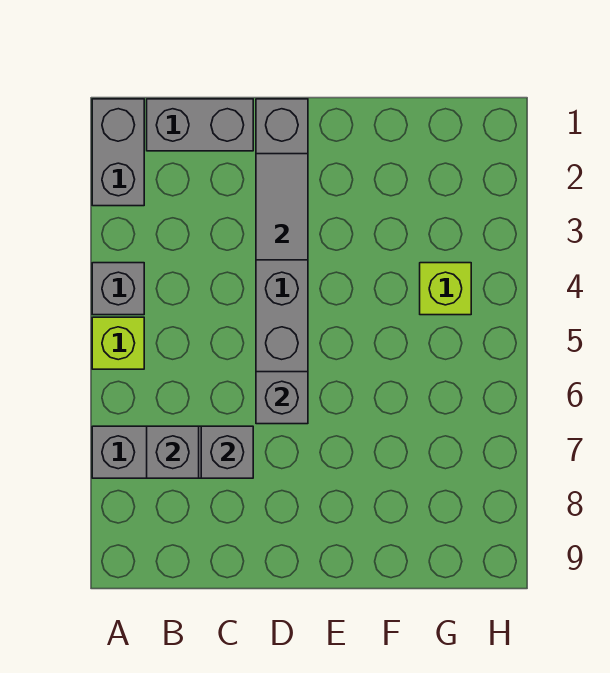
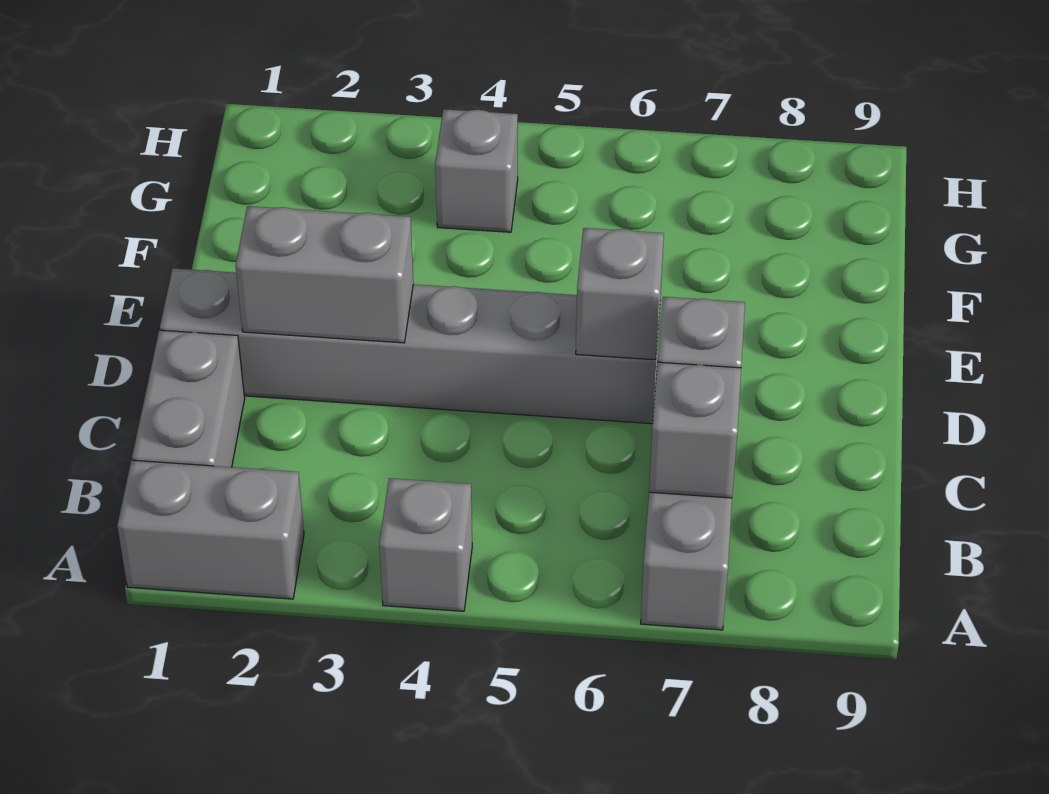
lime brick A5 level 1 -> none
grey tile D2:D3 level 2 -> grey brick D2:D3 level 2
lime brick G4 level 1 -> grey brick G4 level 1

